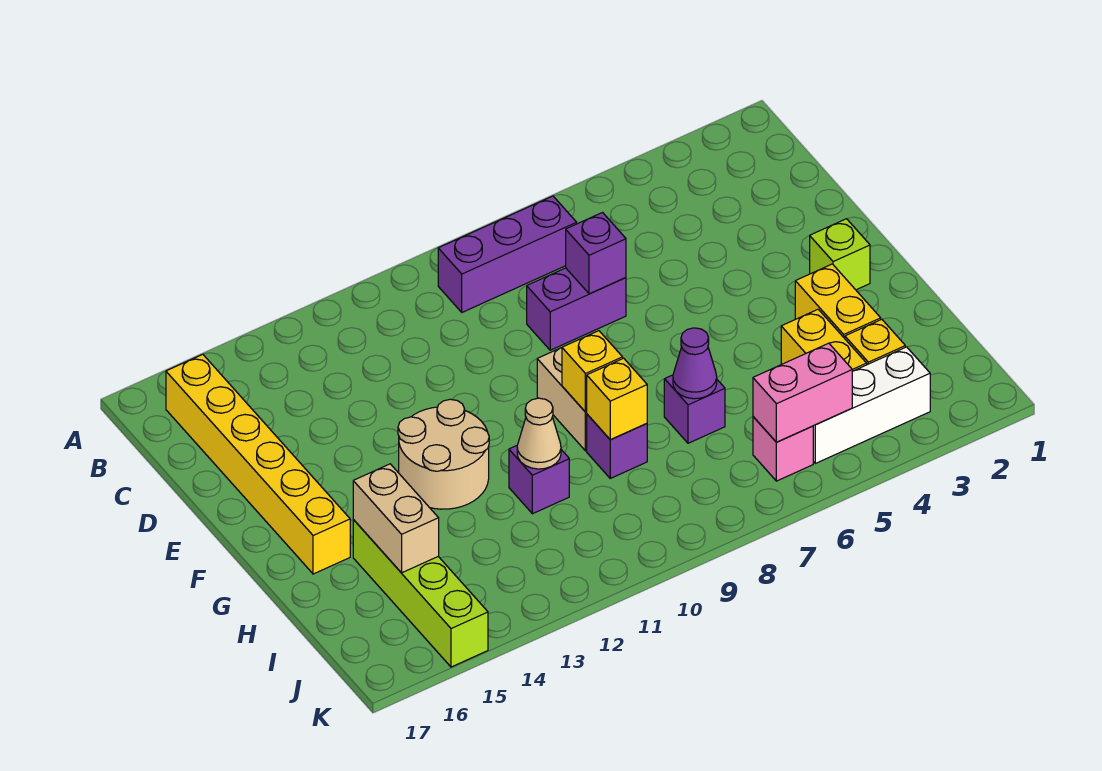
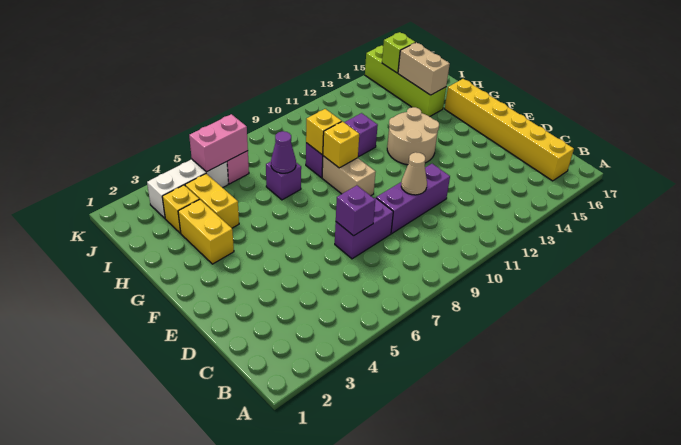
purple brick B7:B9 level 1 -> purple brick D9:D11 level 1
lime brick F2 level 1 -> lime brick J15 level 2
tan cone H11 level 2 -> tan cone D10 level 2

